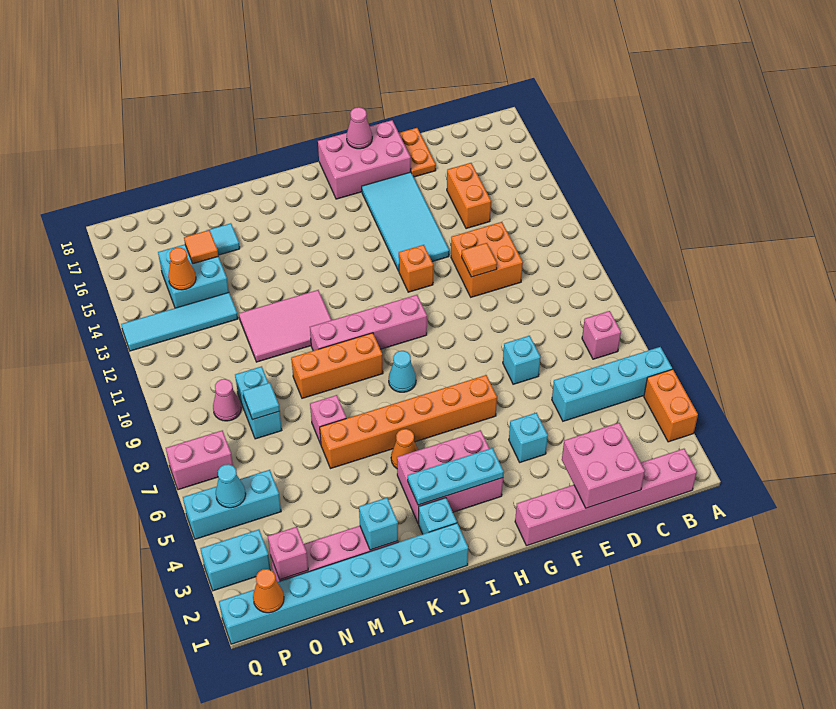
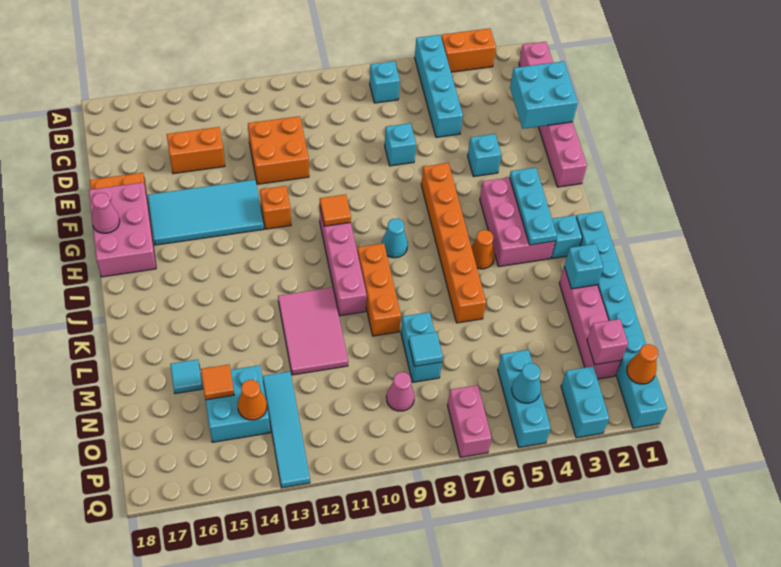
pink brick B7 level 1 -> cyan brick B7 level 1
pink brick D1:E2 level 2 -> cyan brick D1:E2 level 2
orange tile E11 level 2 -> orange tile H10 level 2
pink brick L7 level 1 -> none
cyan brick N8:N9 level 1 -> cyan brick M8:N8 level 1

